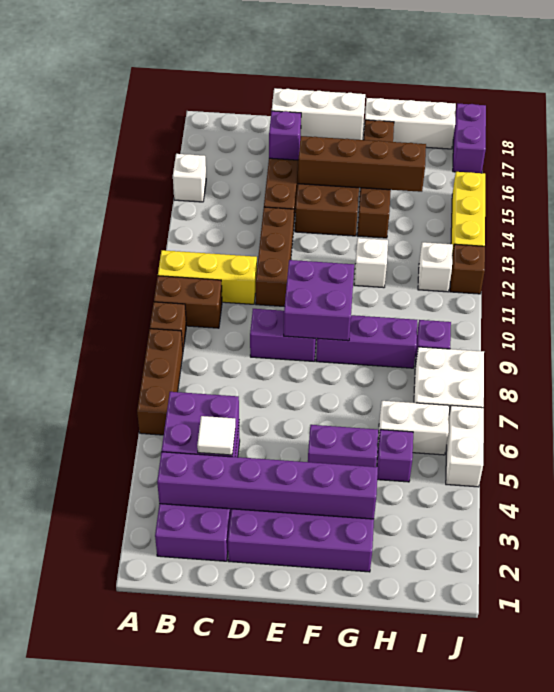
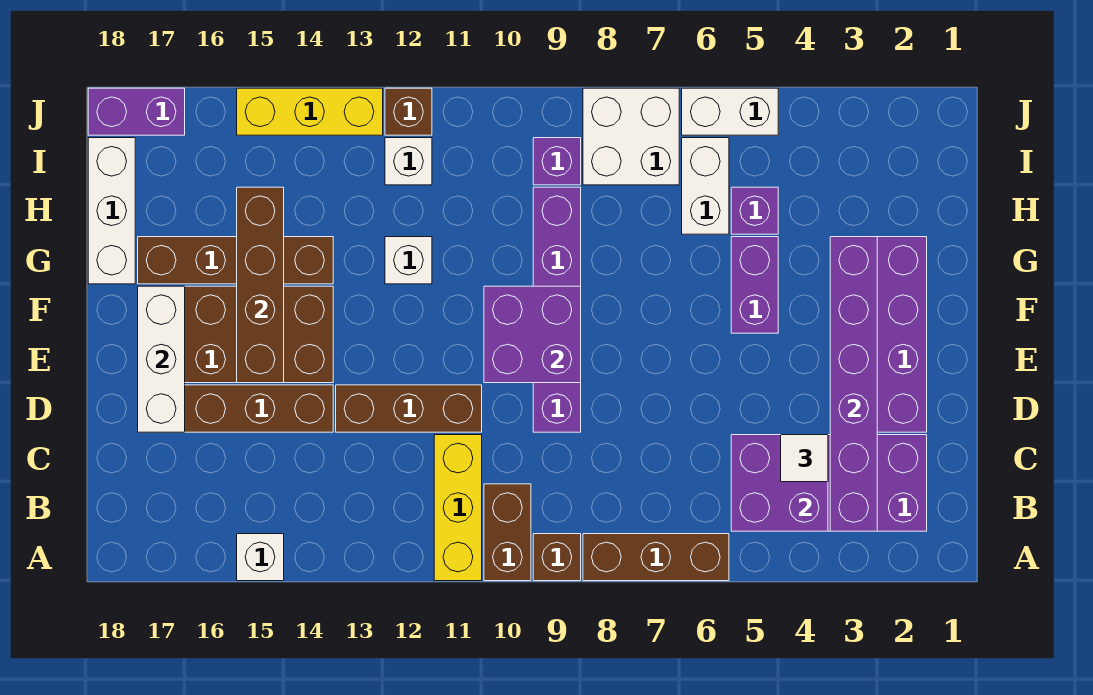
purple brick D16 level 2 -> none

